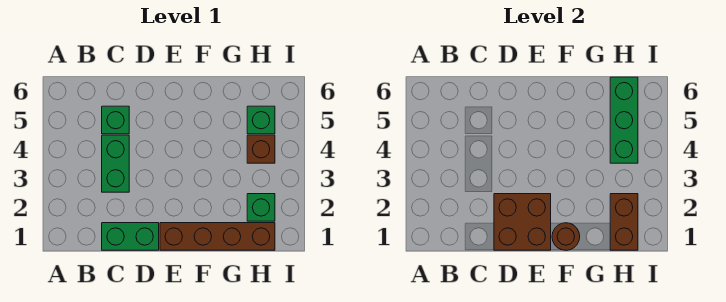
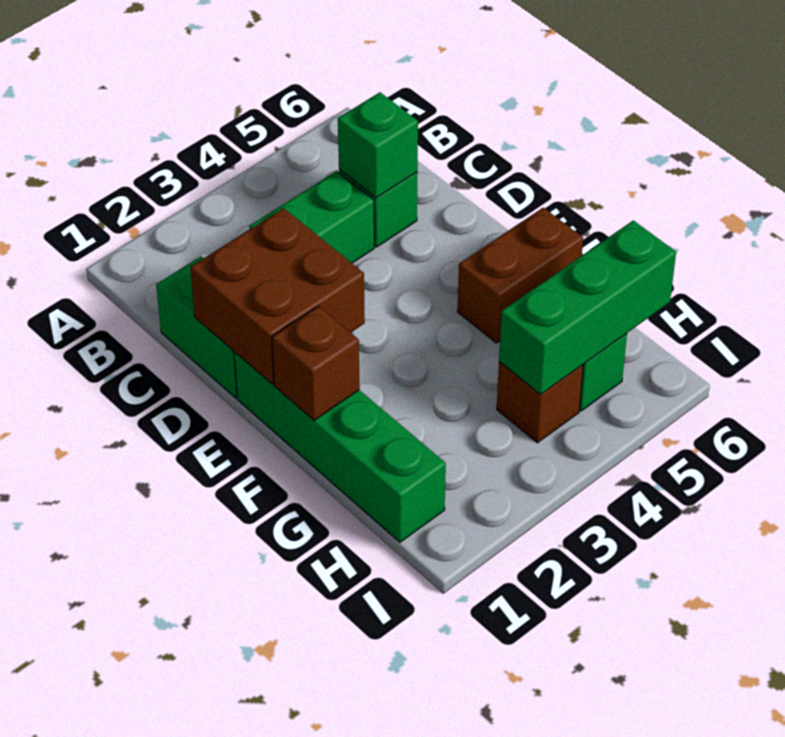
brown brick E1:H1 level 1 -> green brick E1:H1 level 1
brown round brick F1 level 2 -> brown brick F1 level 2
brown brick H1:H2 level 2 -> brown brick F5:F6 level 1
green brick H2 level 1 -> green brick C5 level 2

